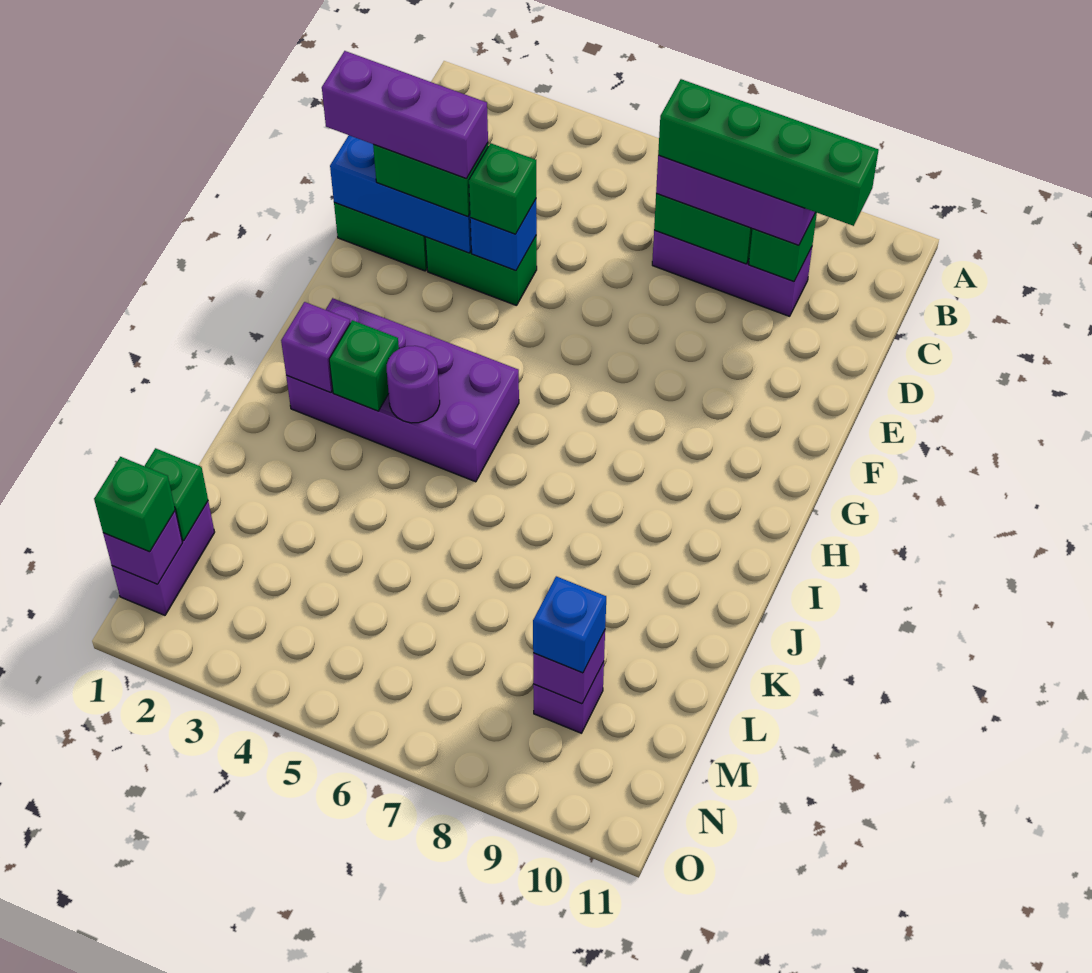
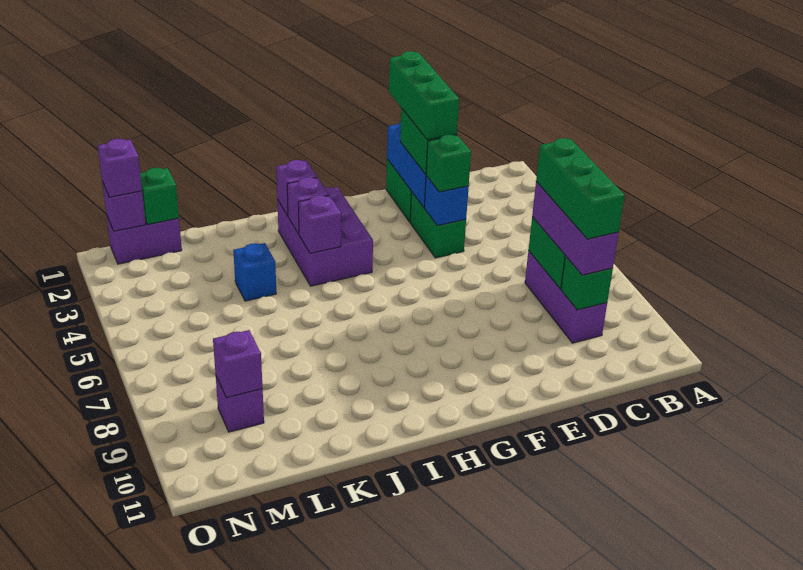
green brick C7:C10 level 4 -> green brick C7:C9 level 4
purple brick E1:E3 level 4 -> green brick E1:E3 level 4
purple brick H2:I5 level 1 -> purple brick H2:I4 level 1
green brick I3 level 2 -> purple brick I3 level 2
purple round brick I4 level 2 -> purple brick I4 level 2
blue brick M9 level 3 -> blue brick K4 level 1
green brick N1 level 3 -> purple brick N1 level 3

